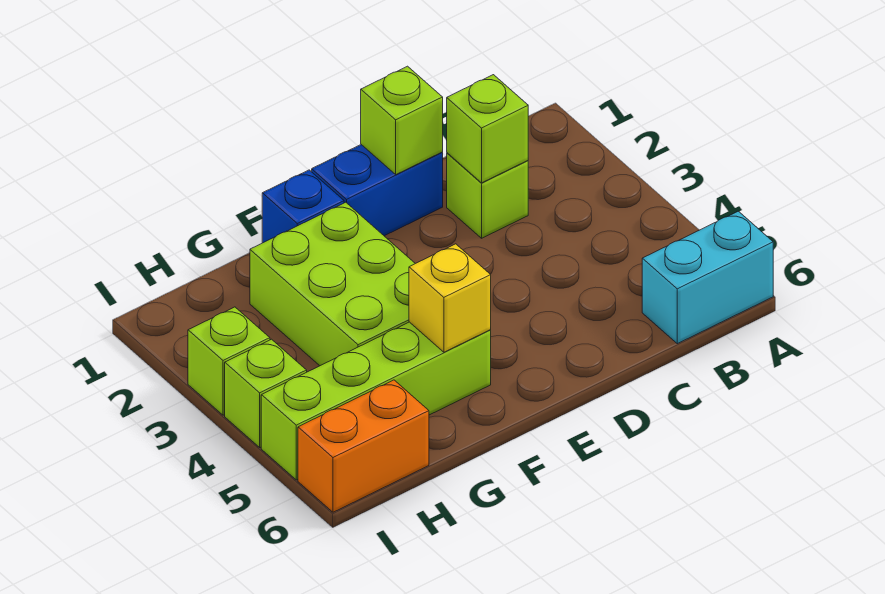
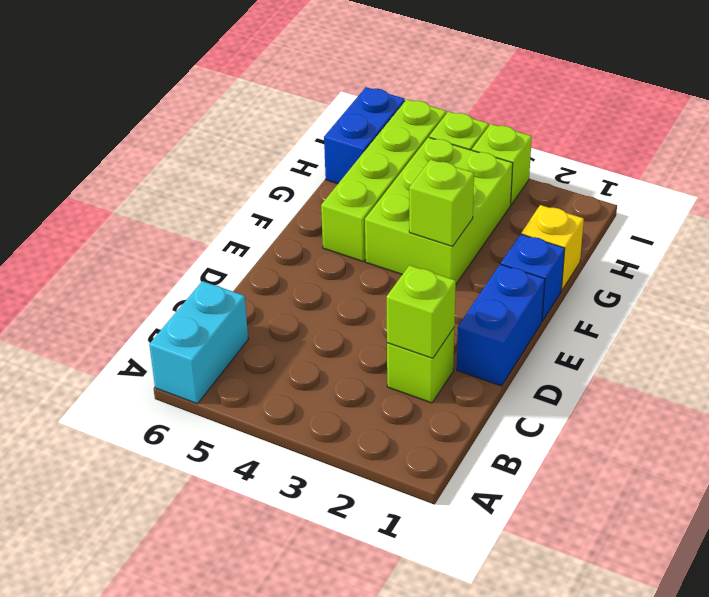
lime brick D1 level 2 -> lime brick F3 level 2
lime brick F2:G4 level 1 -> lime brick F3:H4 level 1
yellow brick F5 level 2 -> yellow brick G1 level 1
orange brick H6:I6 level 1 -> blue brick H6:I6 level 1

